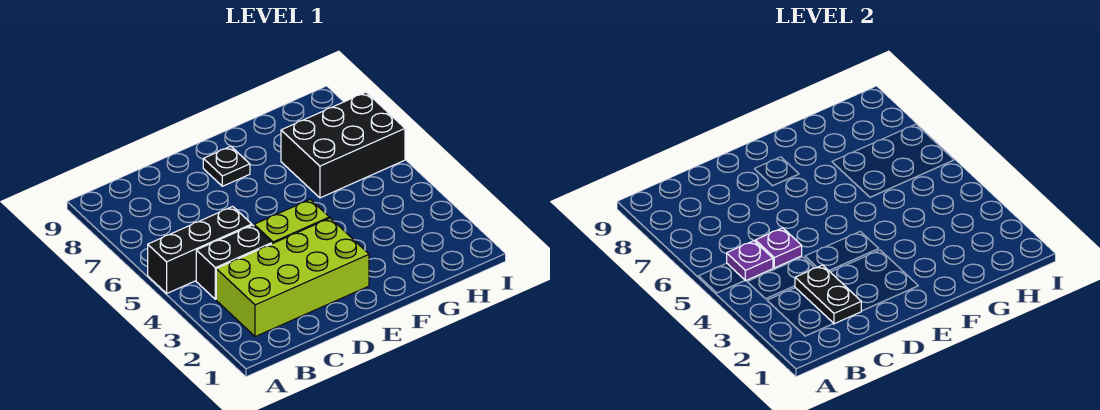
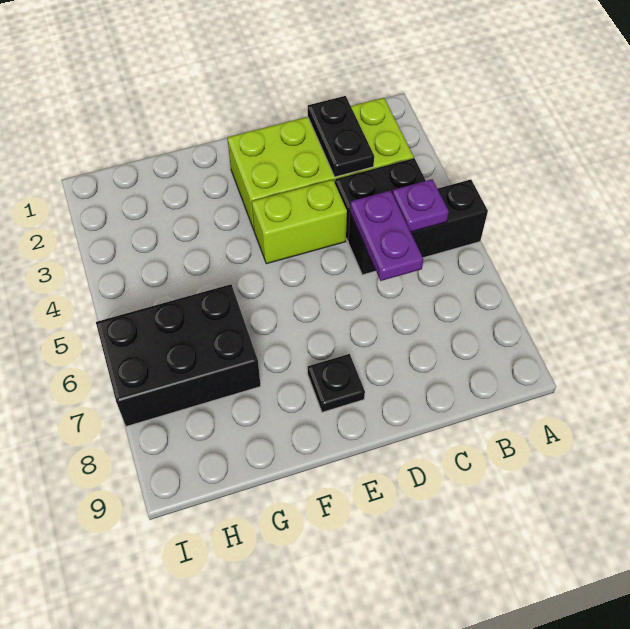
purple plate C5 level 2 -> purple plate C5:C6 level 2

